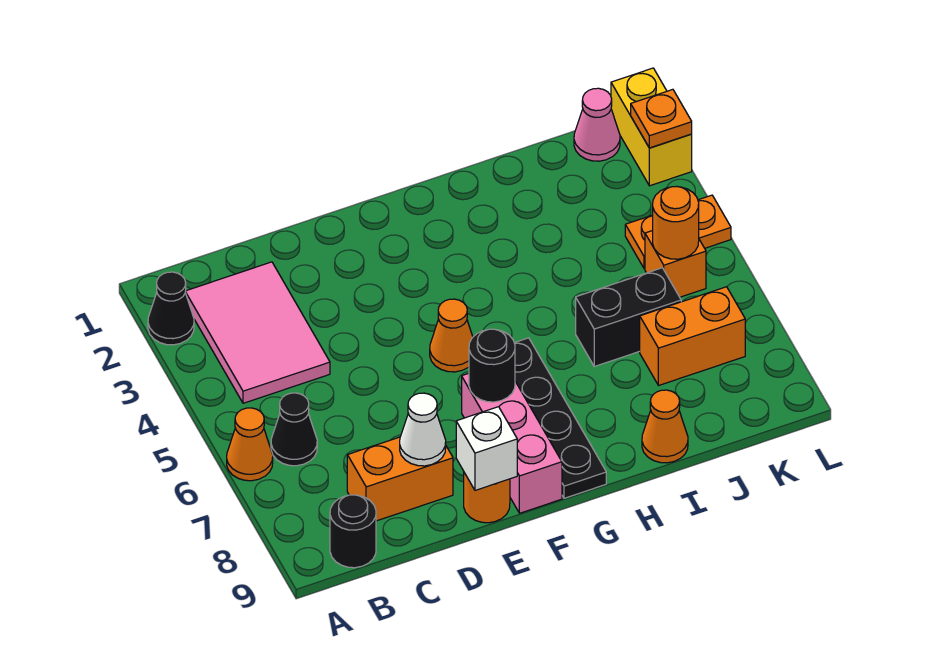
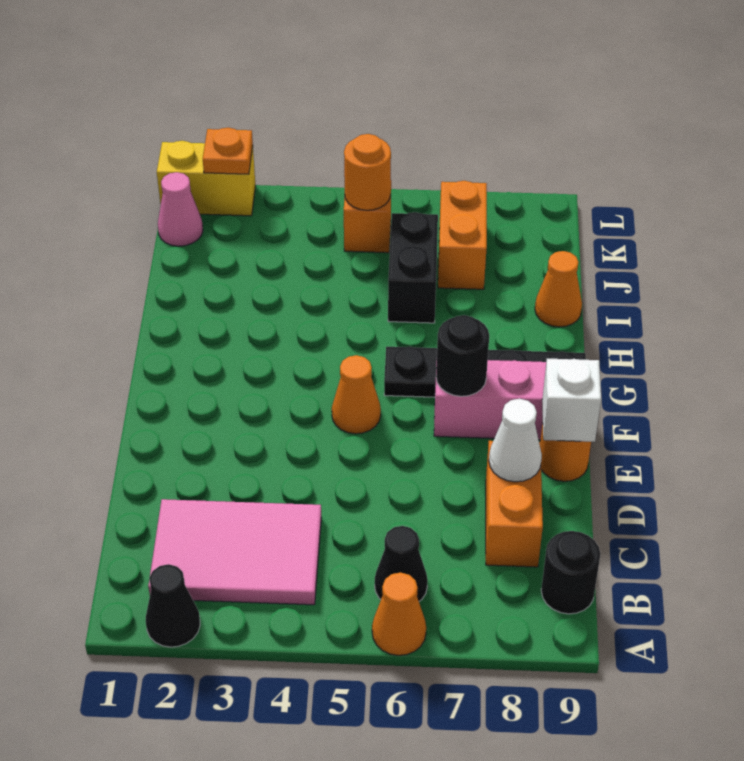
orange plate K4:L4 level 1 -> none

